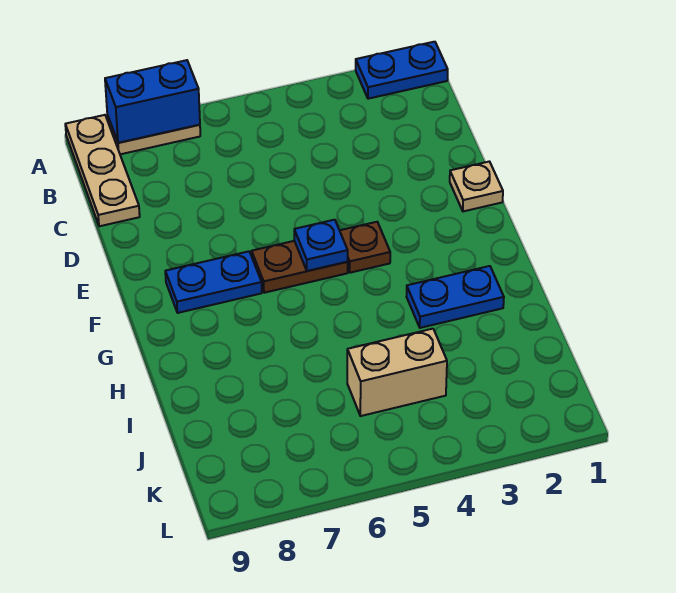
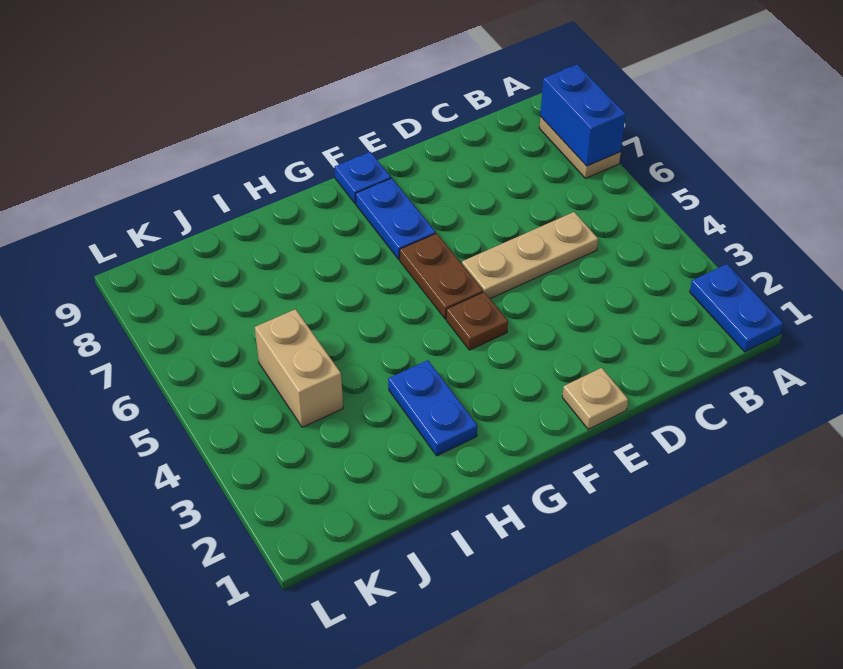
tan plate A9:C9 level 1 -> tan plate C5:E5 level 1
blue plate F5 level 2 -> blue plate F9 level 1

